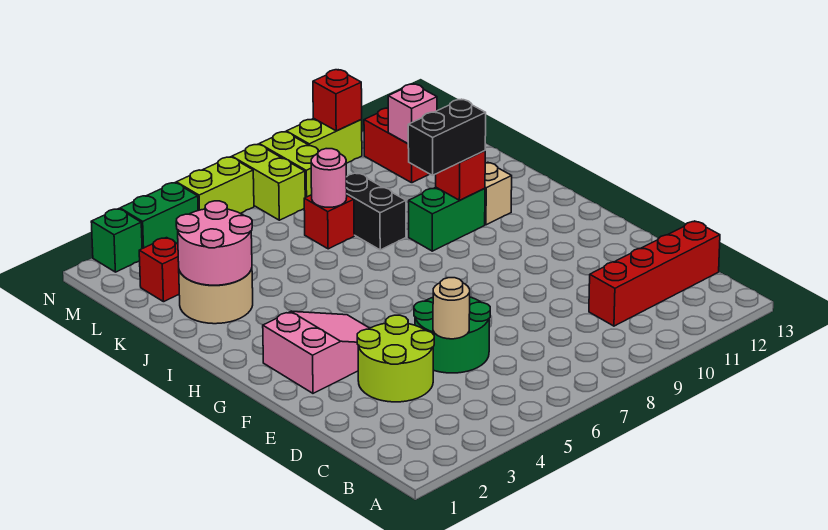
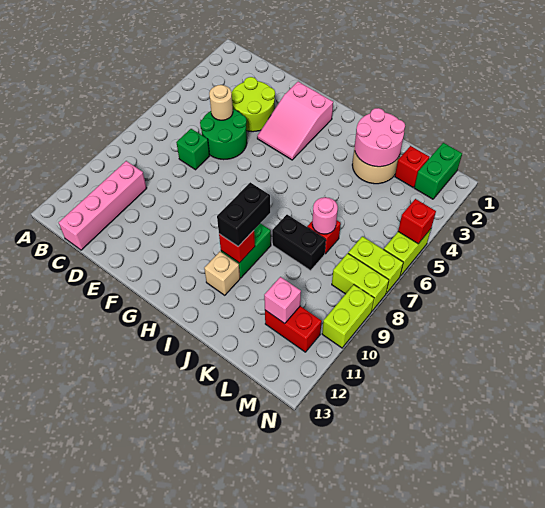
red brick C10:C13 level 1 -> pink brick C10:C13 level 1
green brick N2 level 1 -> green brick D7 level 1
green brick N3:N4 level 1 -> green brick M1:M2 level 1
red brick N10 level 2 -> red brick N5 level 2

